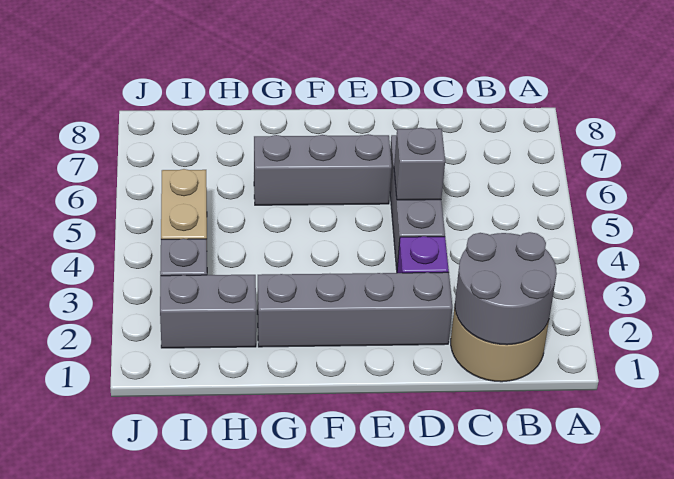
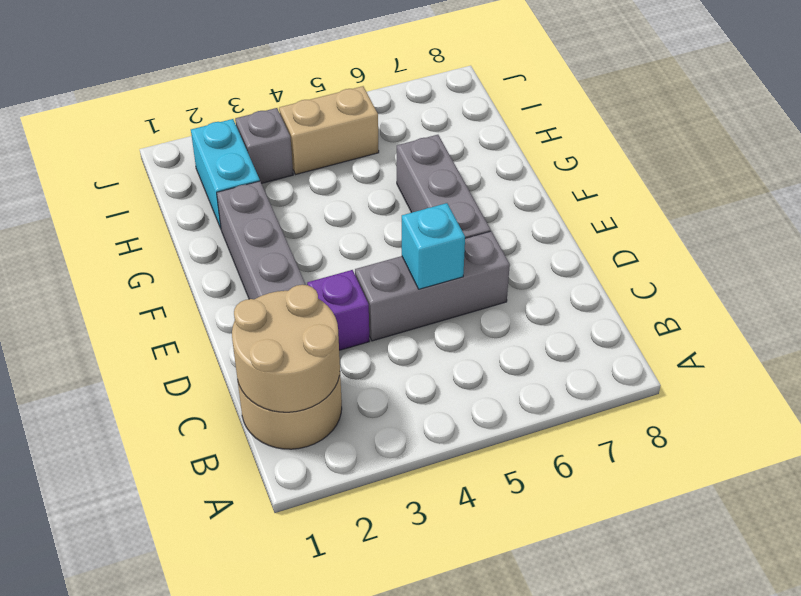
grey round brick B1:C2 level 2 -> tan round brick B1:C2 level 2
grey brick D5 level 2 -> cyan brick D5 level 2
grey brick H2:I2 level 1 -> cyan brick H2:I2 level 1

